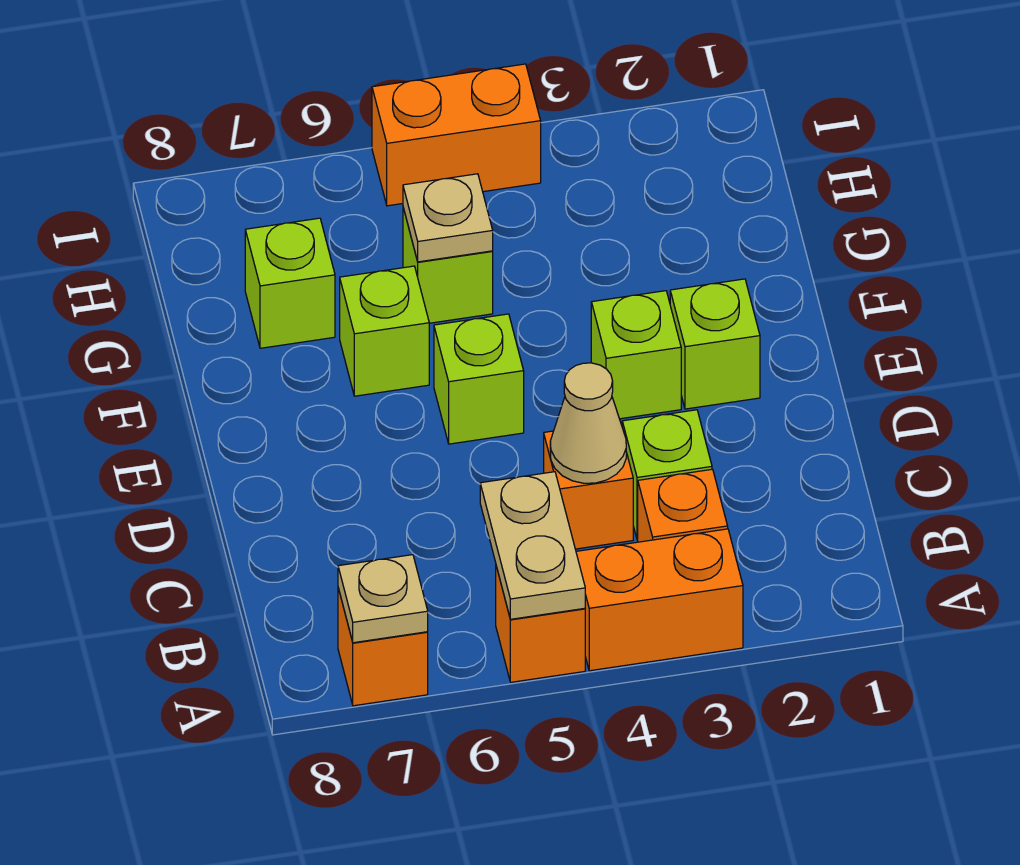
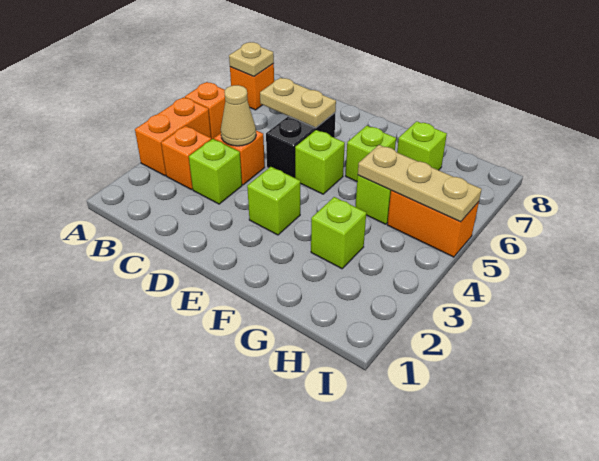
tan plate A5:B5 level 2 -> tan plate C6:D6 level 2
none -> black brick D5:D6 level 1
lime brick E2 level 1 -> lime brick G3 level 1
tan plate G5 level 2 -> tan plate G5:I5 level 2
orange brick I4:I5 level 1 -> orange brick H5:I5 level 1

